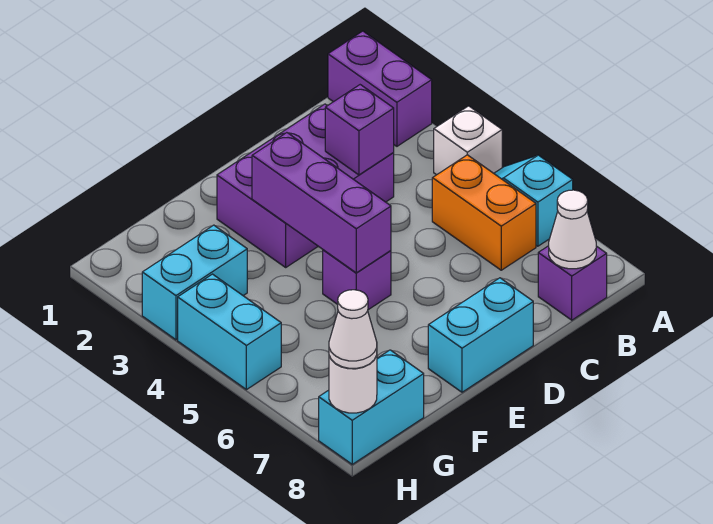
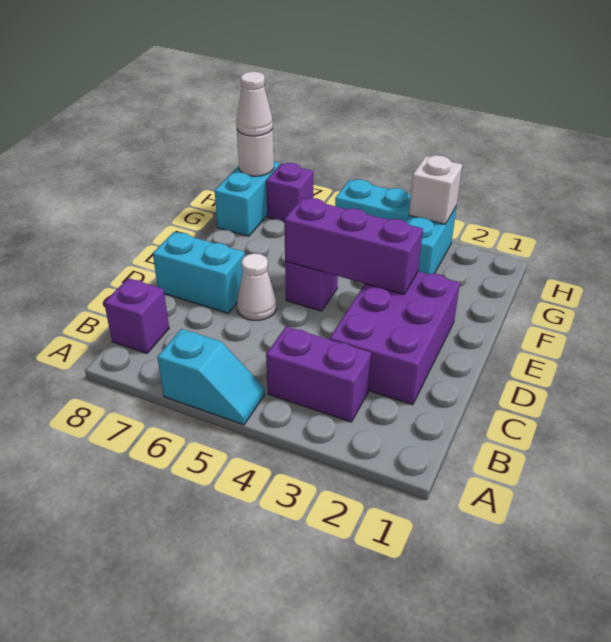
purple brick A1:A2 level 1 -> purple brick B3:B4 level 1
white brick A4 level 1 -> white brick H3 level 2
orange brick B5:B6 level 1 -> none
white cone B8 level 2 -> white cone D6 level 1
purple brick C3 level 2 -> purple brick H7 level 1
cyan brick D8:E8 level 1 -> cyan brick D7:D8 level 1

